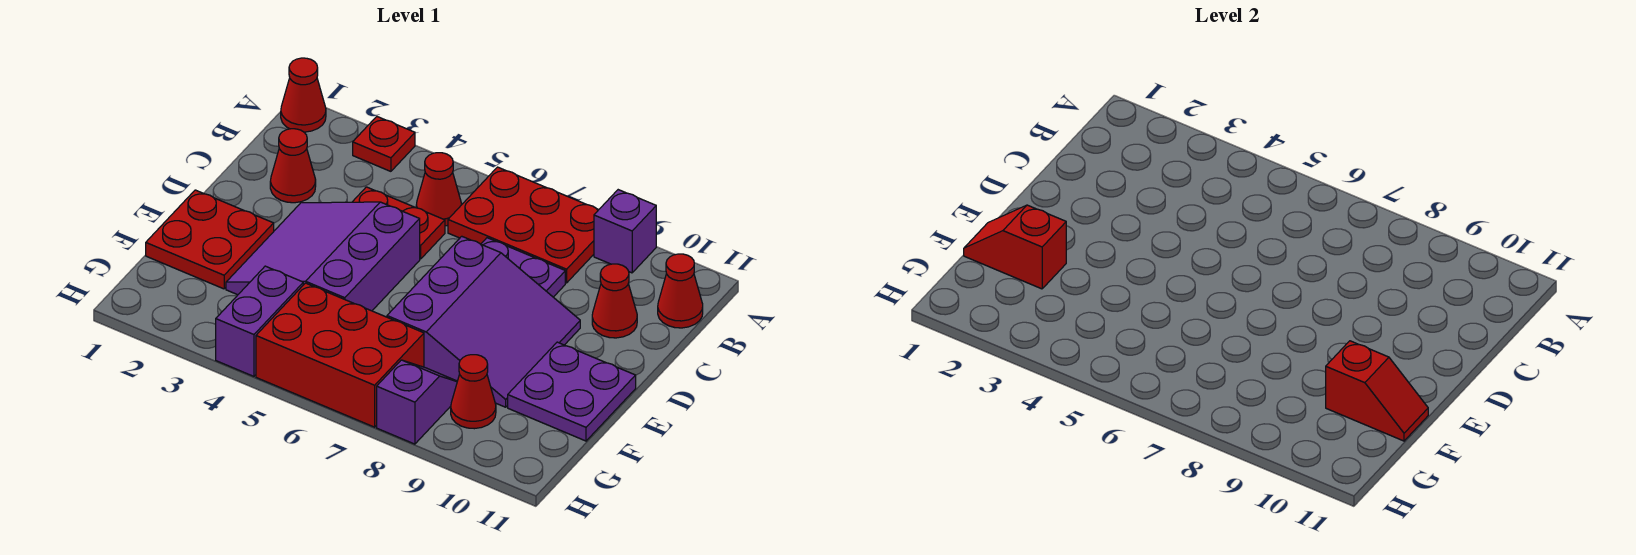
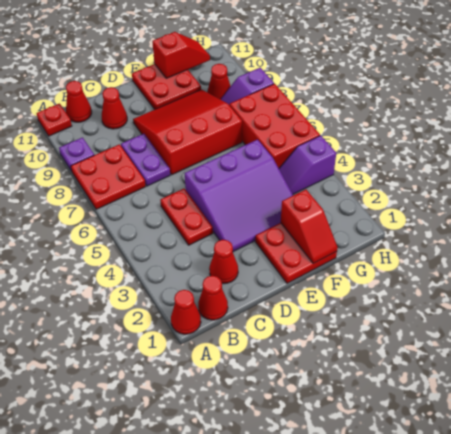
red plate A3 level 1 -> red plate A11 level 1
red plate A6:B8 level 1 -> red plate A7:B8 level 1
purple brick A9 level 1 -> purple plate A9 level 1
red cone B5 level 1 -> red cone B1 level 1
purple slope D7:F9 level 1 top 7 -> red slope D7:F9 level 1 top 7
purple plate E10:F11 level 1 -> red plate E10:F11 level 1
red slope F10:F11 level 2 top 10 -> red slope F11:G11 level 2 top F
purple brick G4:H4 level 1 -> purple slope G4:H4 level 1 top H

